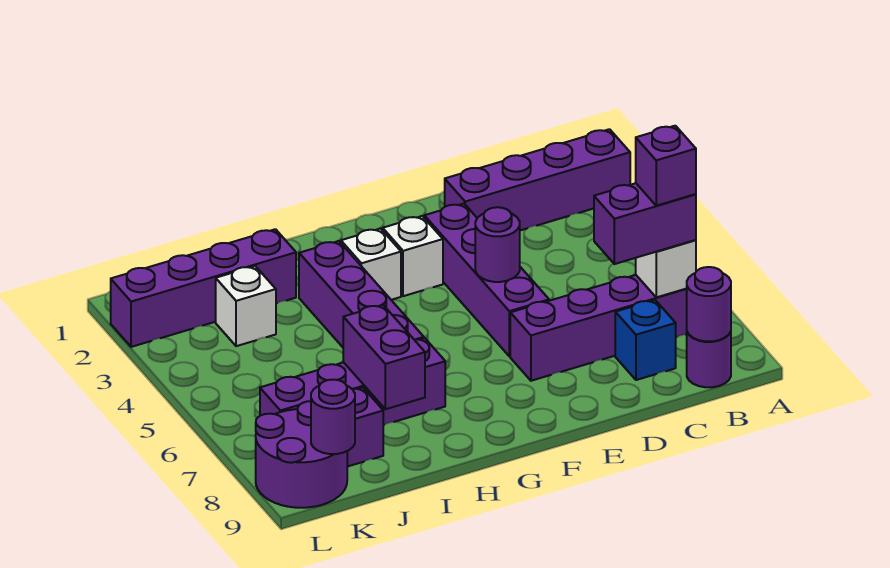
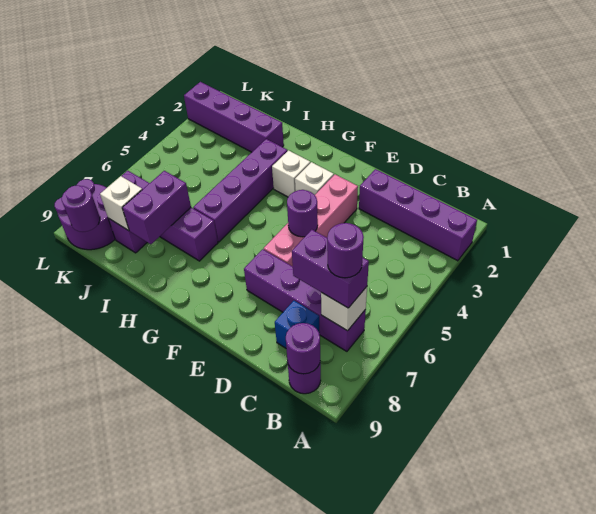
purple brick B7 level 4 -> purple round brick B7 level 4
purple brick E3:E6 level 1 -> pink brick E3:E6 level 1
white brick J3 level 1 -> white brick J8 level 2

